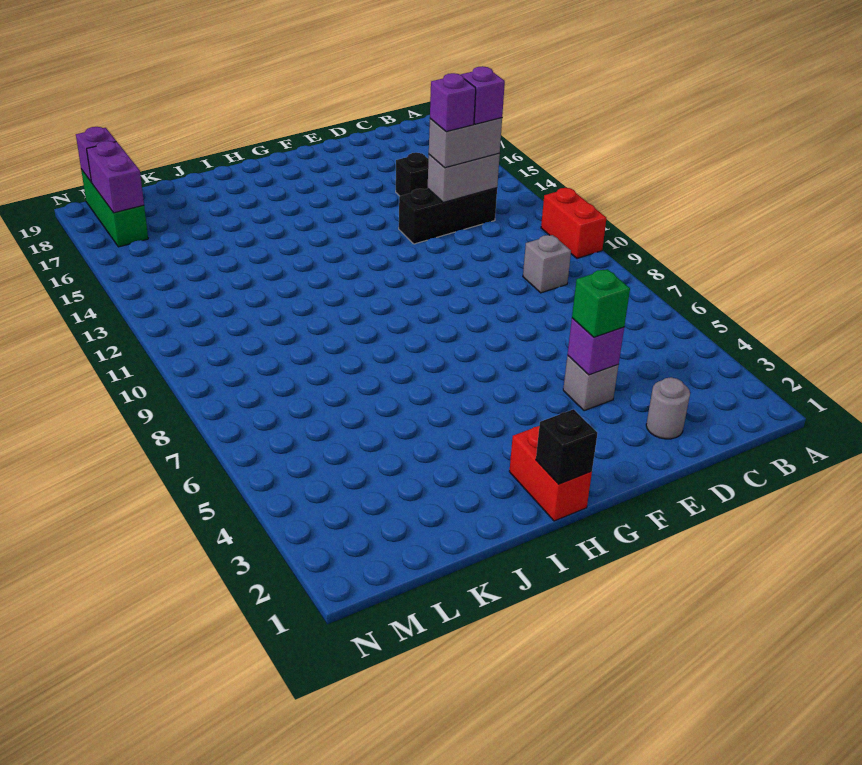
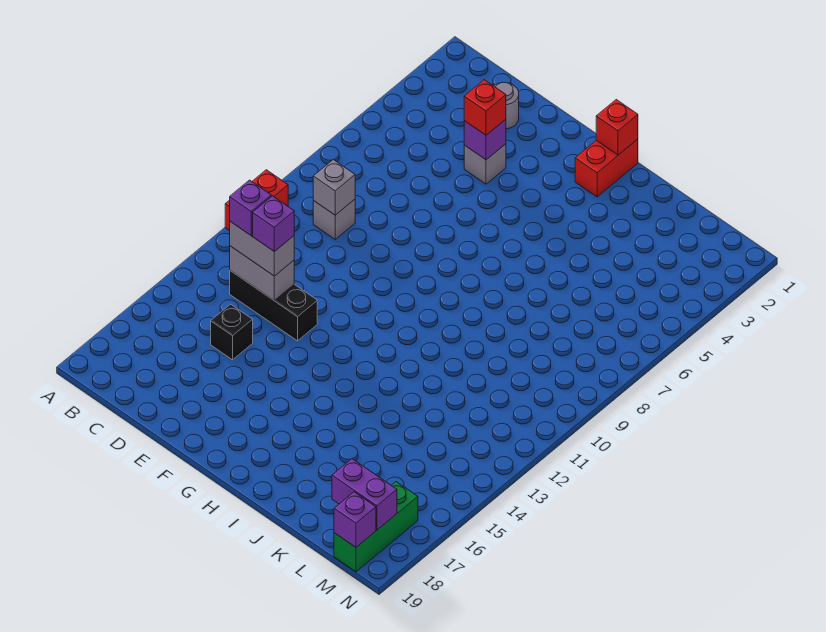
none -> grey brick C9 level 2
green brick E4 level 3 -> red brick E4 level 3
black brick H1 level 2 -> red brick H1 level 2
purple brick M17:M18 level 2 -> purple brick L18:M18 level 2

